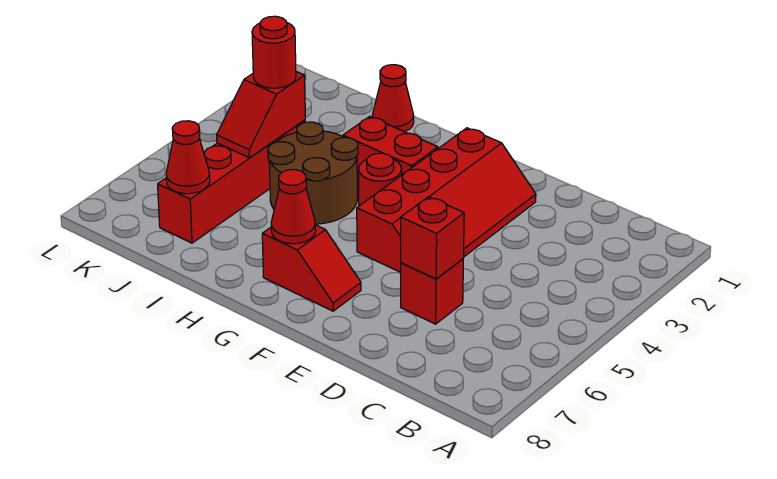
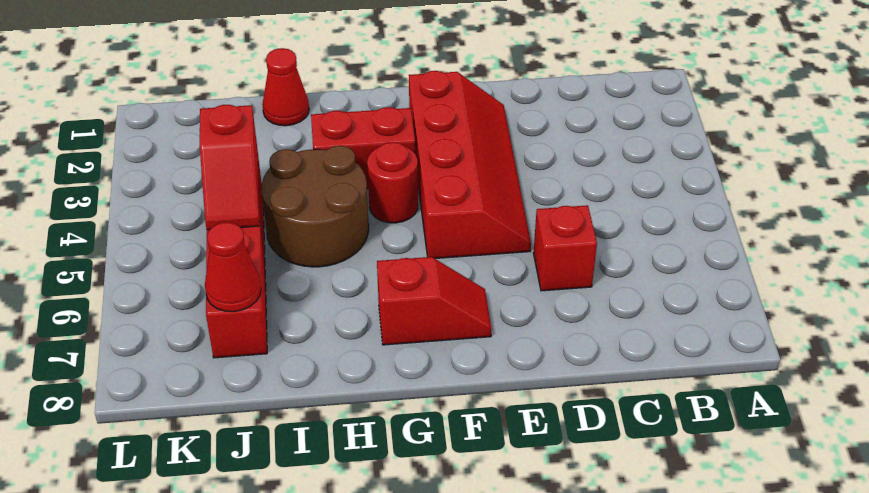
red brick D6 level 2 -> none
red cone G7 level 2 -> none
red round brick J4 level 3 -> none

